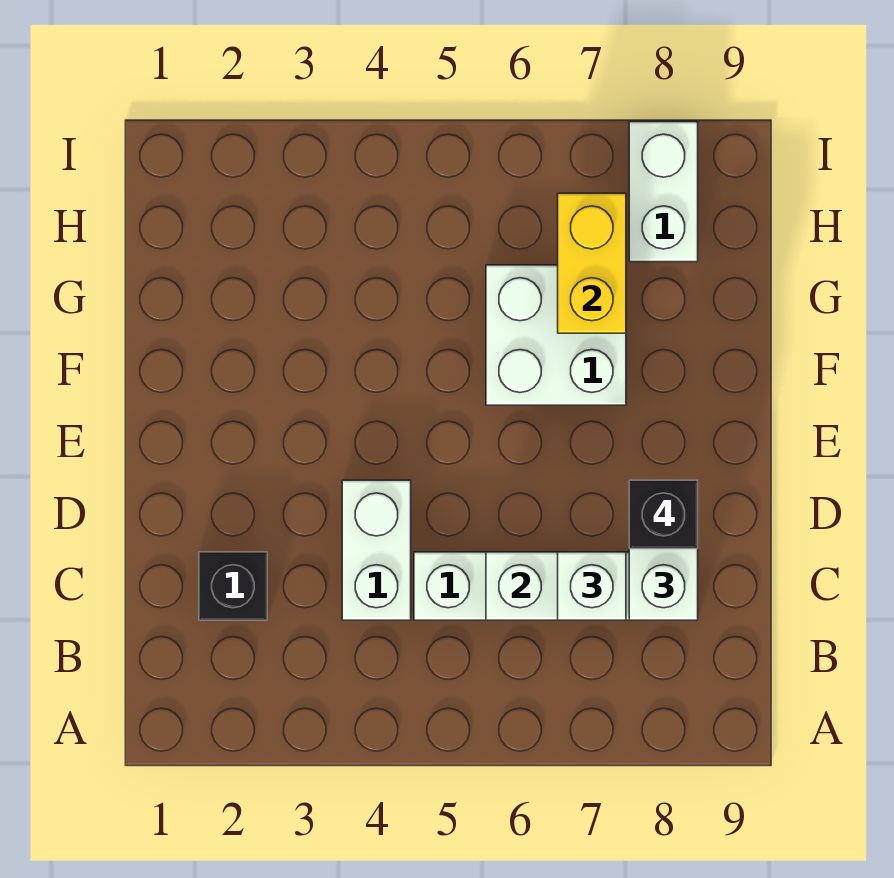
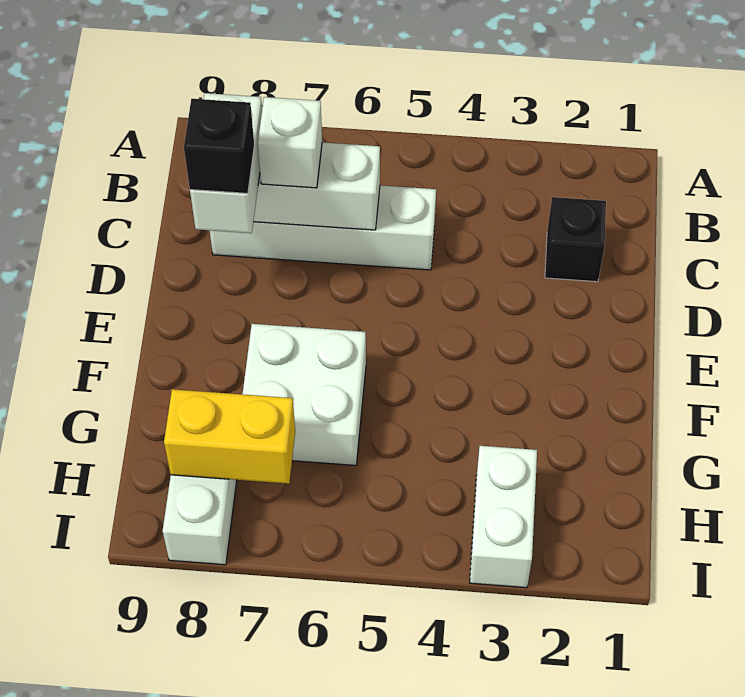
white brick C4:D4 level 1 -> white brick H3:I3 level 1
yellow brick G7:H7 level 2 -> yellow brick H7:H8 level 2

